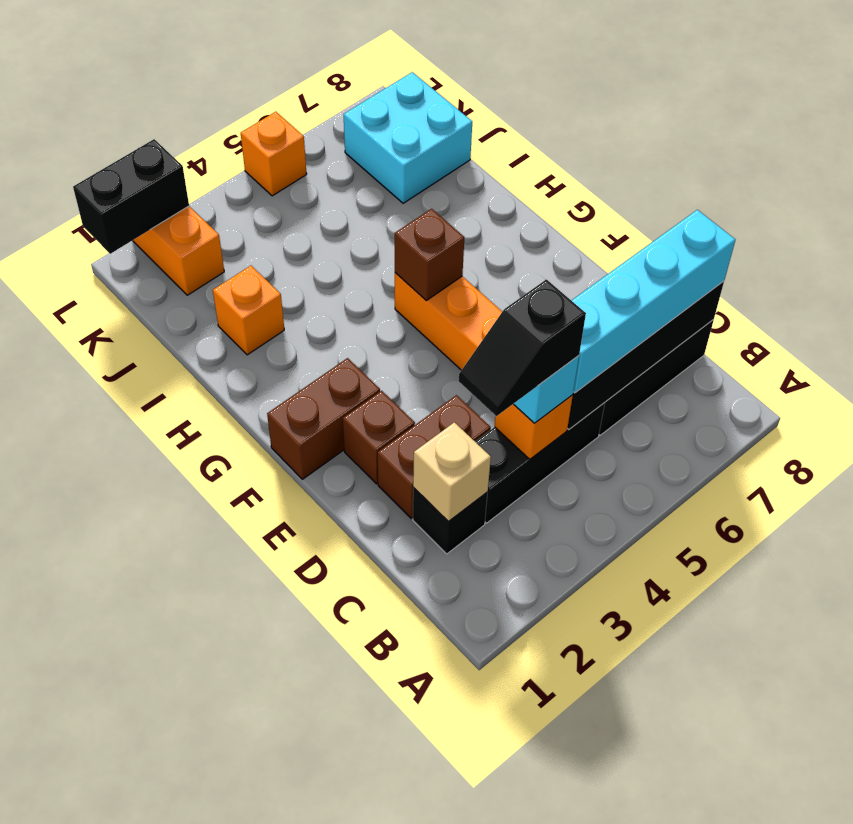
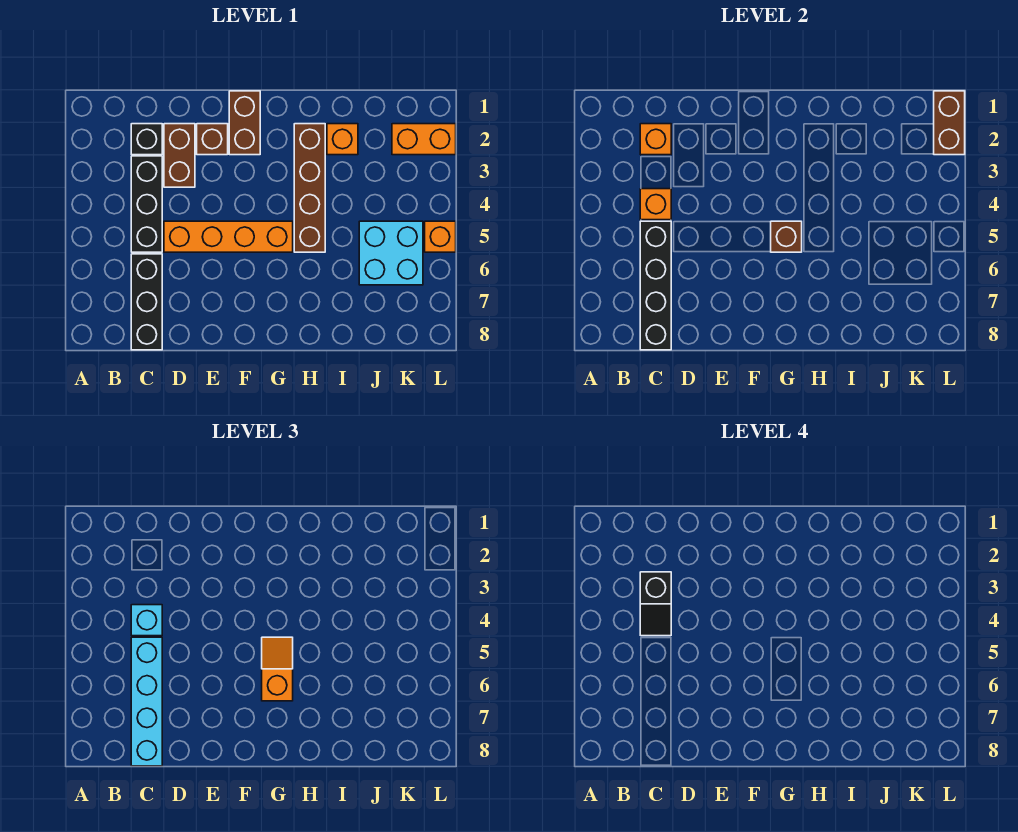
tan brick C2 level 2 -> orange brick C2 level 2
black slope C3:C4 level 4 top 4 -> black slope C3:C4 level 4 top 3
none -> orange slope G5:G6 level 3 top 6
none -> brown brick H2:H5 level 1
cyan brick J7:K8 level 1 -> cyan brick J5:K6 level 1
black brick L1:L2 level 2 -> brown brick L1:L2 level 2

